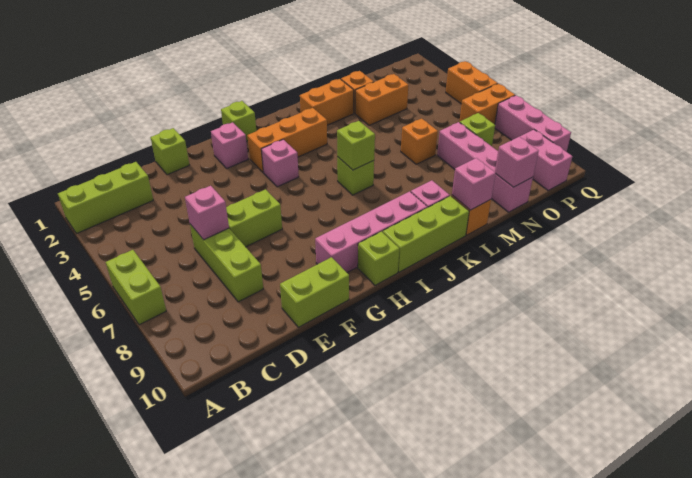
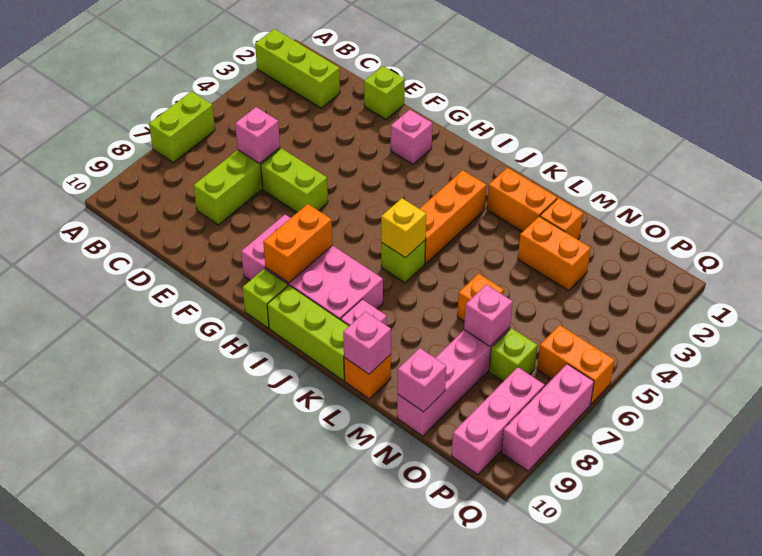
lime brick E10:F10 level 1 -> none
pink brick G9:J9 level 1 -> pink brick G8:J9 level 1
lime brick H1 level 1 -> none
orange brick H3:J3 level 1 -> orange brick J3:J5 level 1
pink brick H4 level 1 -> pink brick N7 level 2
lime brick J6 level 2 -> yellow brick J6 level 2
pink brick P9:P10 level 1 -> pink brick P8:P10 level 1
orange brick Q4:Q5 level 1 -> orange brick H8:H9 level 2

